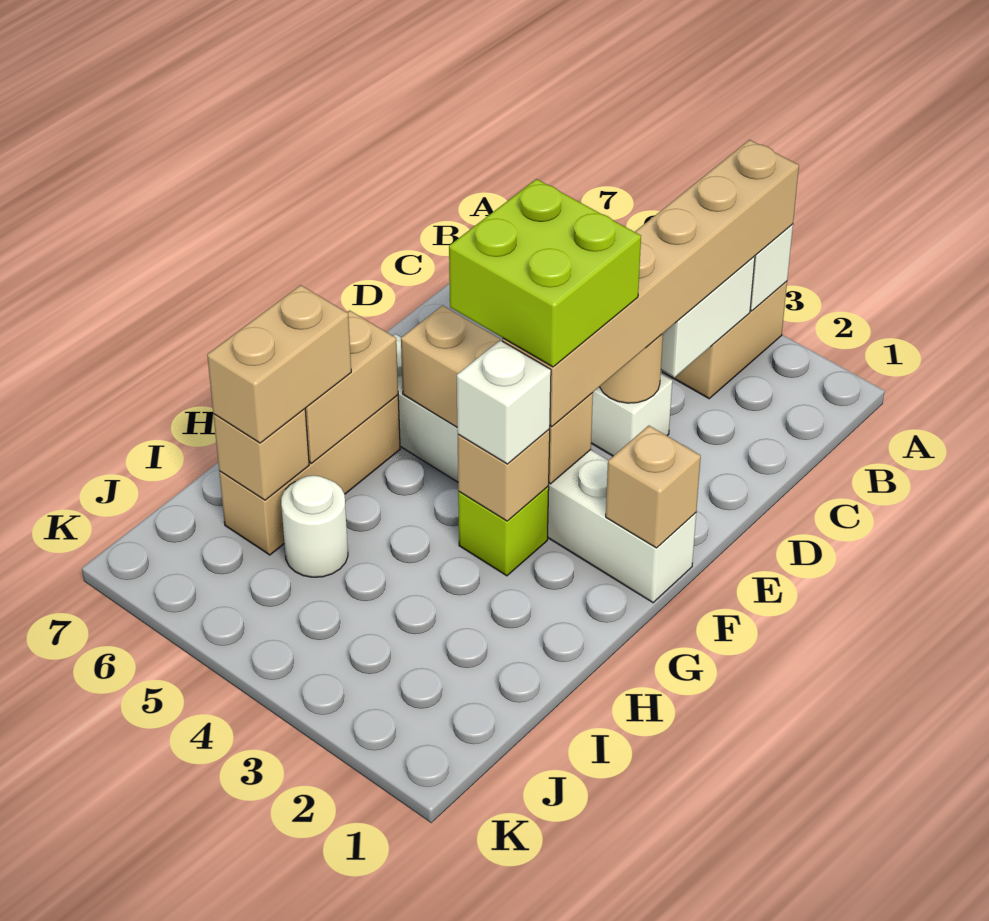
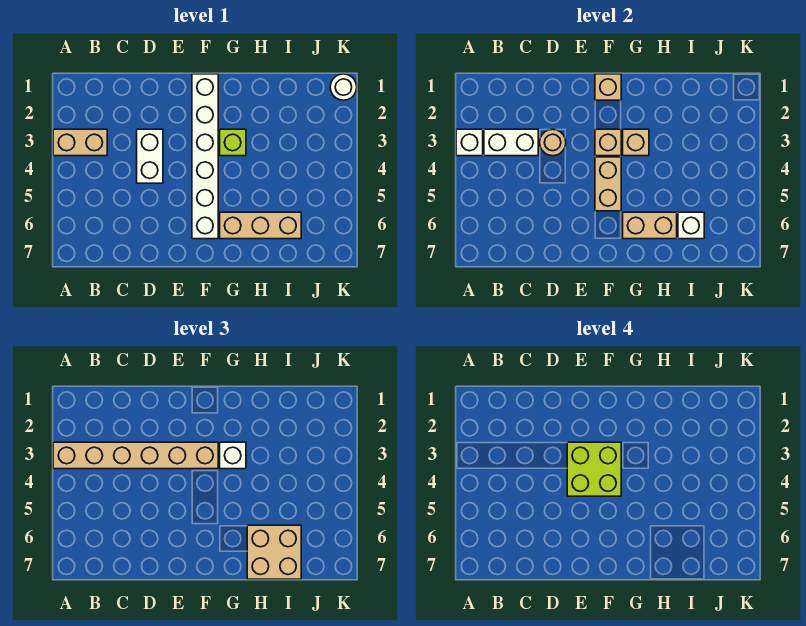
tan brick H6:I6 level 3 -> tan brick H6:I7 level 3
white round brick I5 level 1 -> white round brick K1 level 1
tan brick I6 level 2 -> white brick I6 level 2

